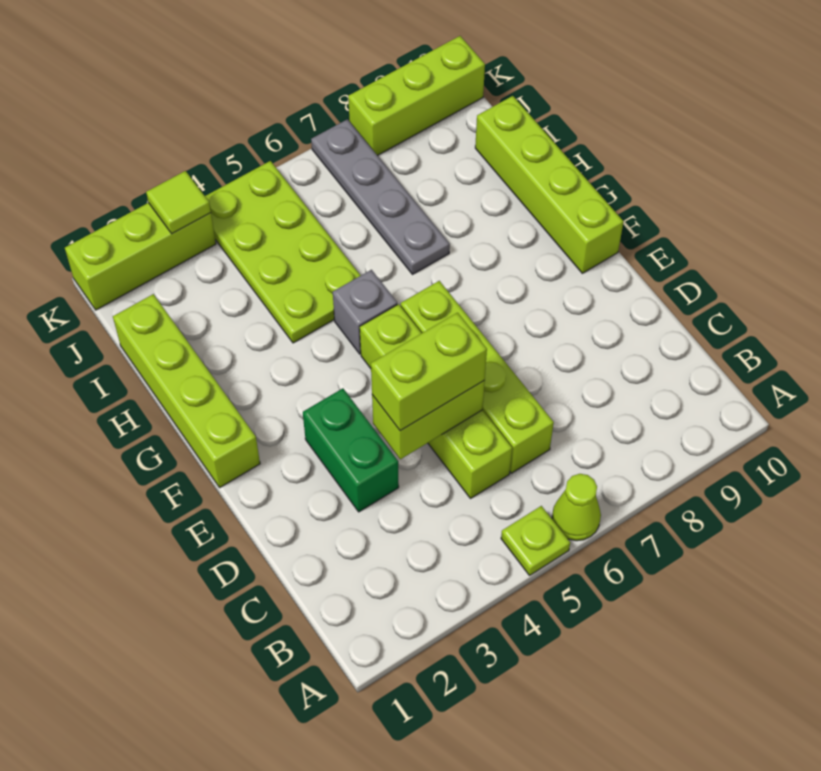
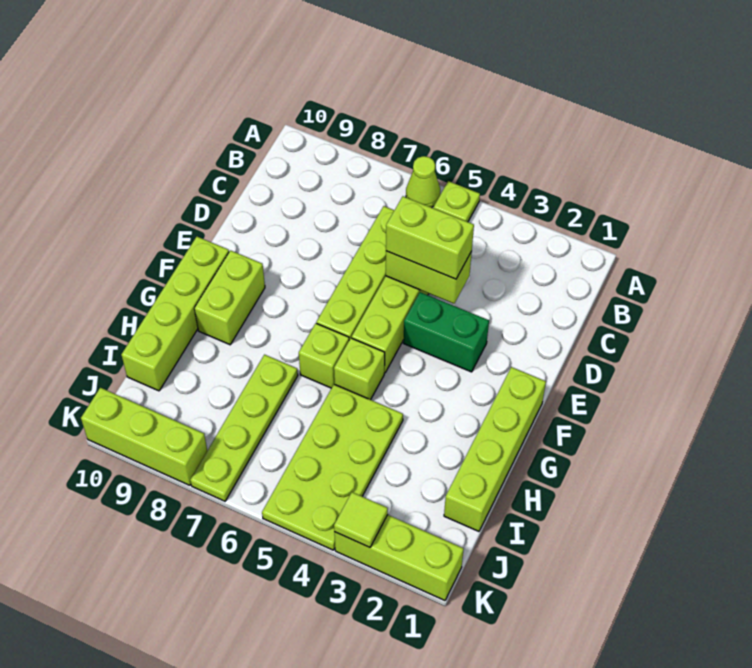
green brick D3:E3 level 1 -> green brick E3:E4 level 1
none -> lime brick F9:G9 level 1
grey brick G5 level 1 -> lime brick G5 level 1
none -> lime brick G6 level 1
grey plate H7:K7 level 1 -> lime plate H7:K7 level 1

